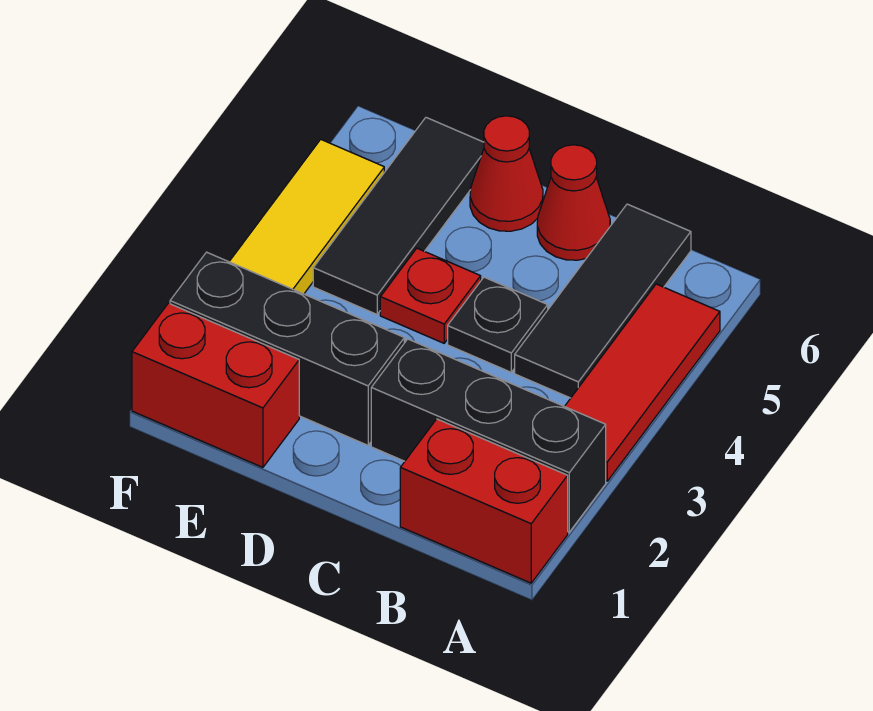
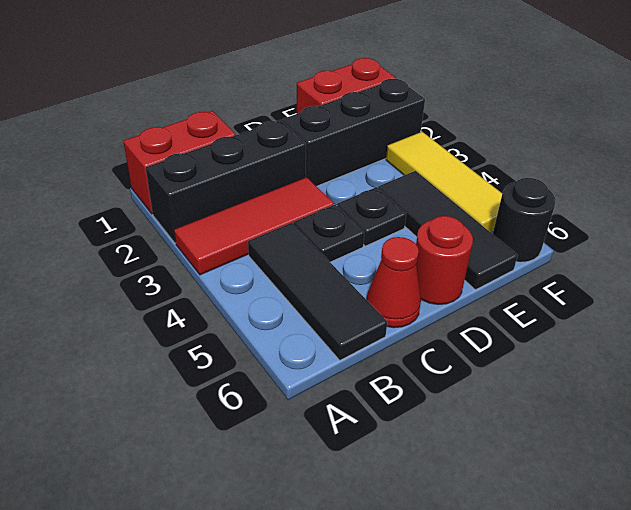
red tile A3:A5 level 1 -> red tile A3:C3 level 1
red plate D4 level 1 -> black plate D4 level 1
red cone D6 level 1 -> red round brick D6 level 1
none -> black round brick F6 level 1

